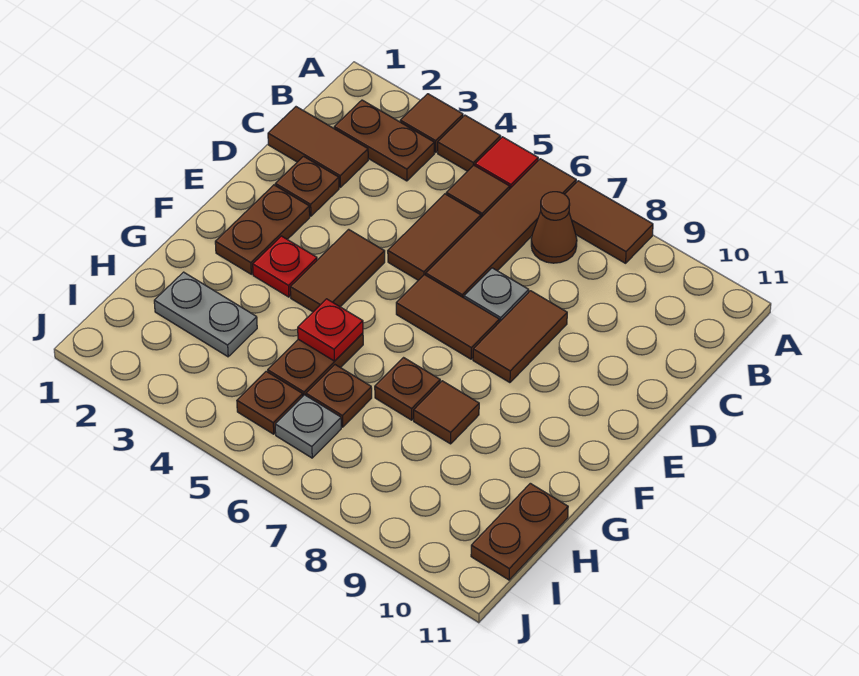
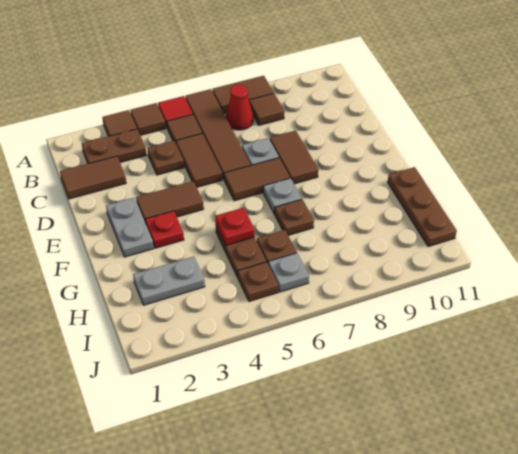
brown cone B7 level 1 -> red cone B7 level 1
brown plate D2 level 1 -> brown plate C4 level 1
brown plate E2:F2 level 1 -> grey plate E2:F2 level 1
brown tile E4:F4 level 1 -> brown tile E3:E4 level 1
none -> grey plate F7 level 1
brown tile G8 level 1 -> brown tile B8 level 1
brown plate H11:I11 level 1 -> brown plate G11:I11 level 1

